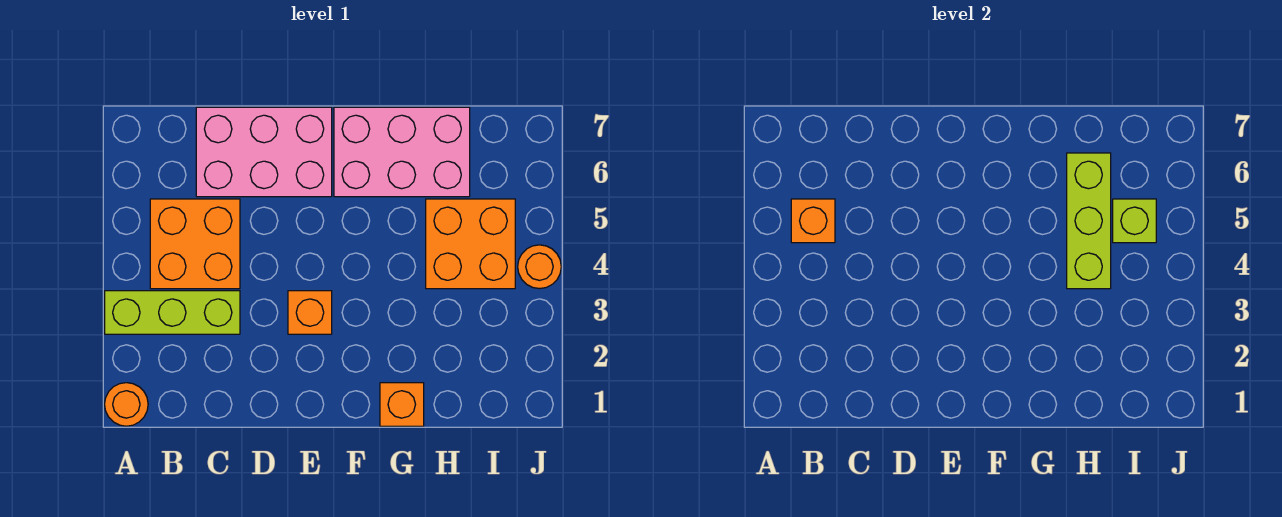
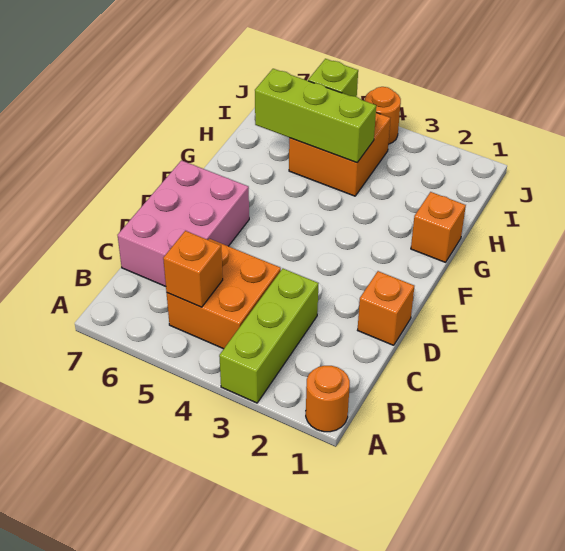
orange brick E3 level 1 -> orange brick D1 level 1
pink brick F6:H7 level 1 -> none

